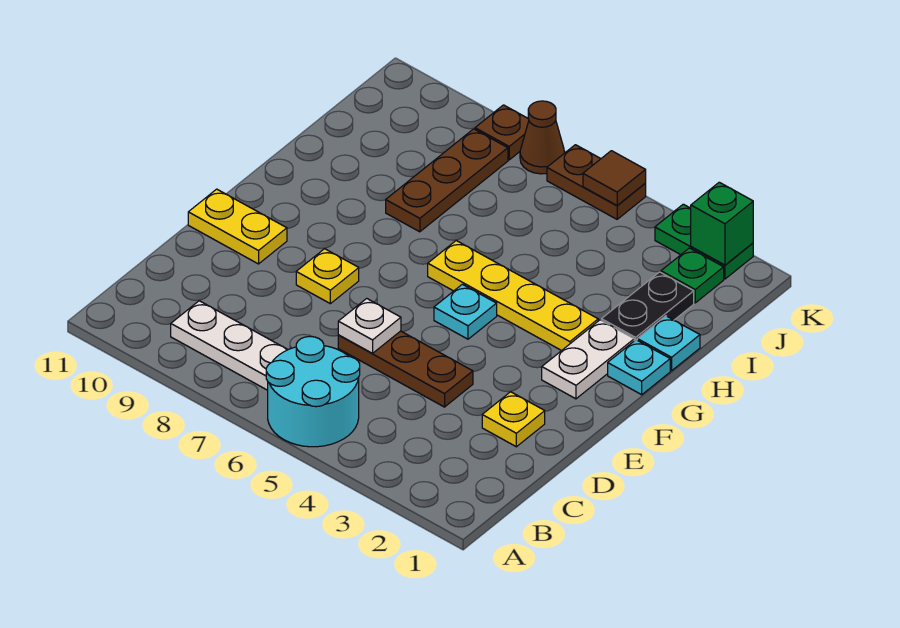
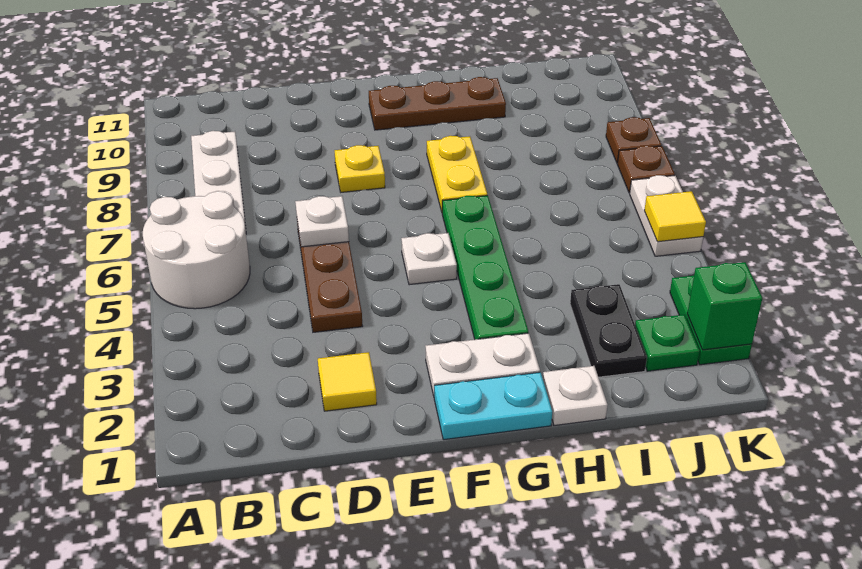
cyan round brick A5:B6 level 1 -> white round brick A5:B6 level 1
yellow plate D2 level 1 -> yellow tile D2 level 1
yellow plate E10:E11 level 1 -> yellow plate G7:G8 level 1
cyan plate F5 level 1 -> white plate F5 level 1
cyan plate G1 level 1 -> cyan plate F1:G1 level 1
yellow plate G3:G6 level 1 -> green plate G3:G6 level 1
cyan plate H1 level 1 -> white plate H1 level 1
black plate H2:I2 level 1 -> black plate I2:I3 level 1
brown plate H8:J8 level 1 -> brown plate F10:H10 level 1
brown plate K5:K6 level 1 -> white plate K5:K6 level 1
brown tile K5 level 2 -> yellow tile K5 level 2
brown cone K7 level 1 -> brown plate K7 level 1

